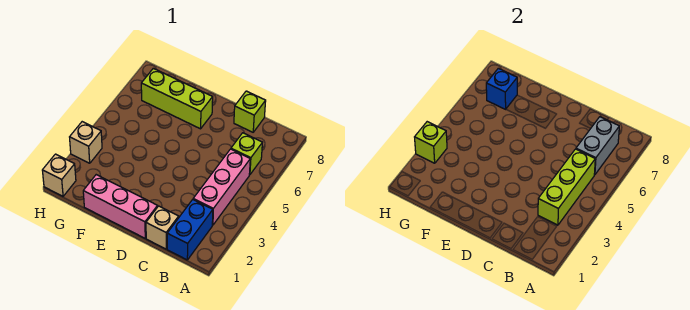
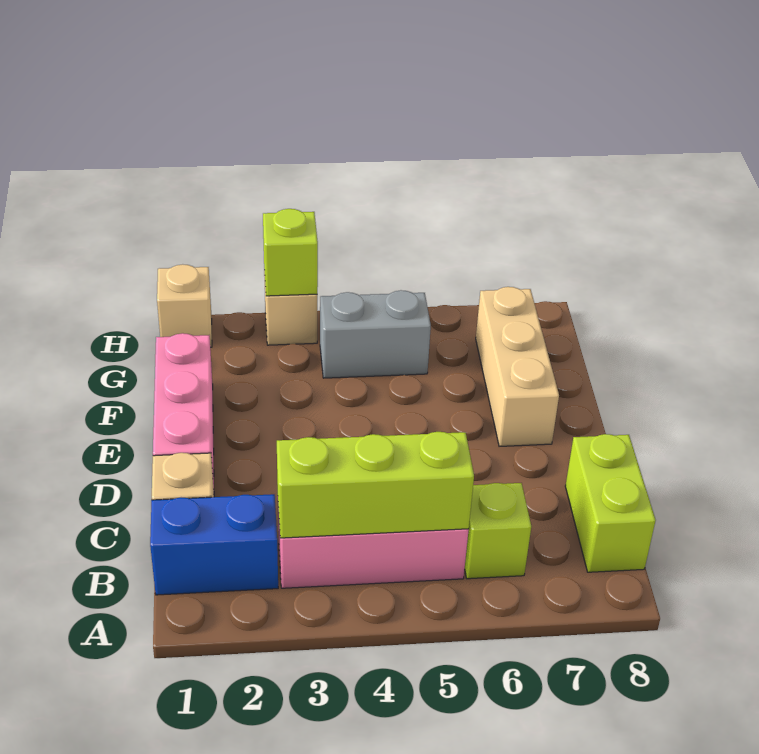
grey brick B6:B7 level 2 -> grey brick G4:G5 level 1
lime brick C8 level 1 -> lime brick B8:C8 level 1
lime brick E7:G7 level 1 -> tan brick E7:G7 level 1
blue brick G7 level 2 -> none

